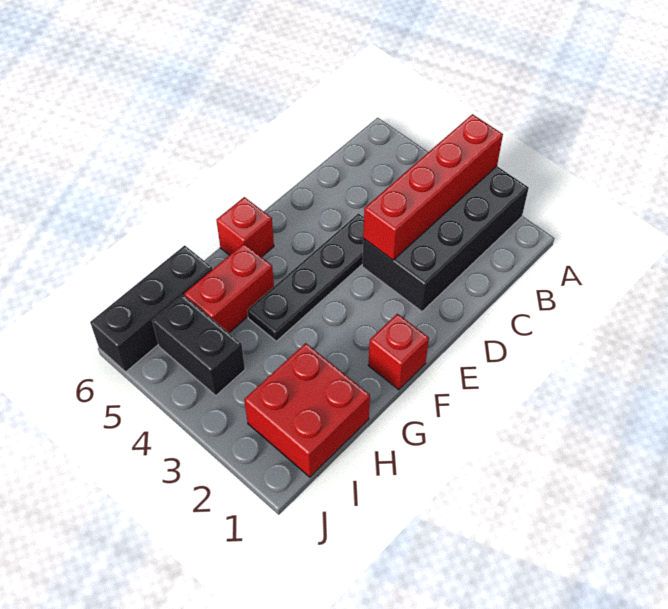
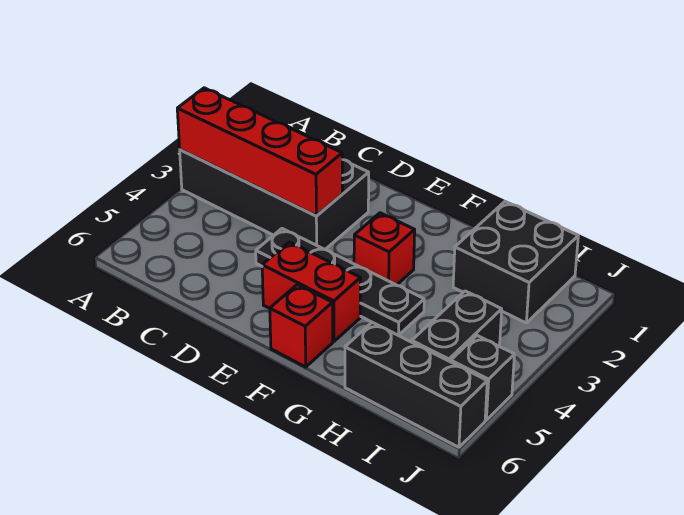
red brick F1 level 1 -> red brick F3 level 1
red brick G5:H5 level 1 -> red brick E5:F5 level 1
red brick H1:I2 level 1 -> black brick H1:I2 level 1
none -> black brick J5 level 1

